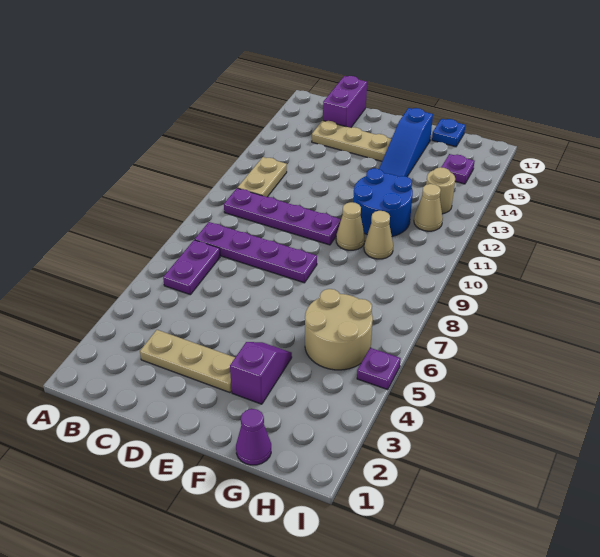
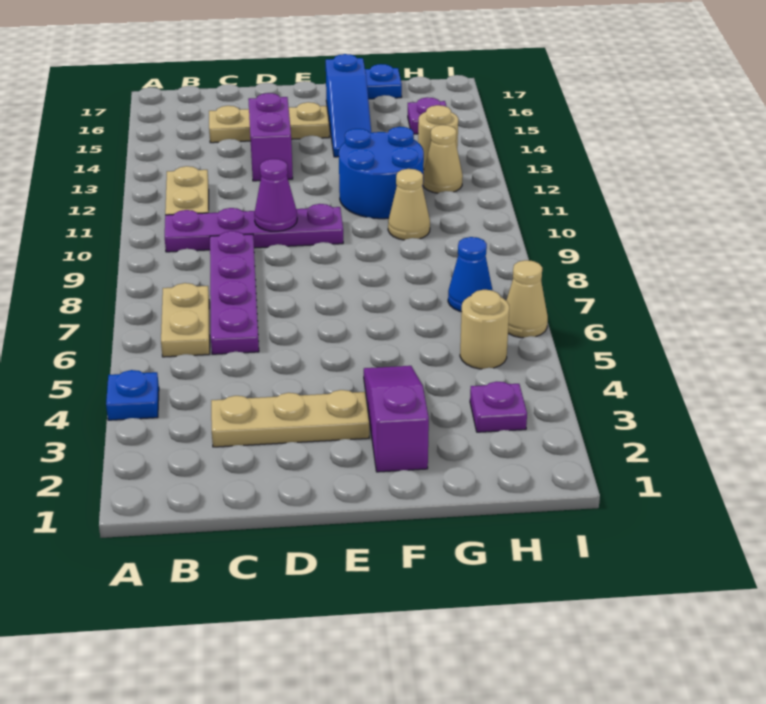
none -> blue plate A4 level 1
purple plate B6:B7 level 1 -> tan plate B6:B7 level 1
purple plate B8:E8 level 1 -> purple plate C6:C9 level 1
purple brick C16:C17 level 1 -> purple brick D13:D14 level 1
purple slope F3:F4 level 1 top 3 -> purple slope F2:F4 level 1 top 2
tan cone F10 level 1 -> tan cone I6 level 1
purple cone G1 level 1 -> purple cone D10 level 2
tan round brick G5:H6 level 1 -> tan round brick H5 level 1
none -> blue cone H7 level 1
purple plate I5 level 1 -> purple plate H3 level 1

